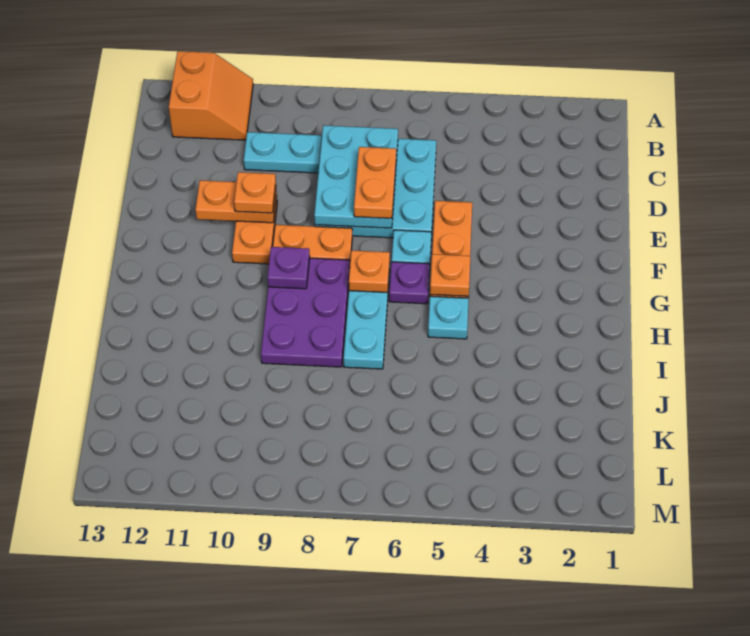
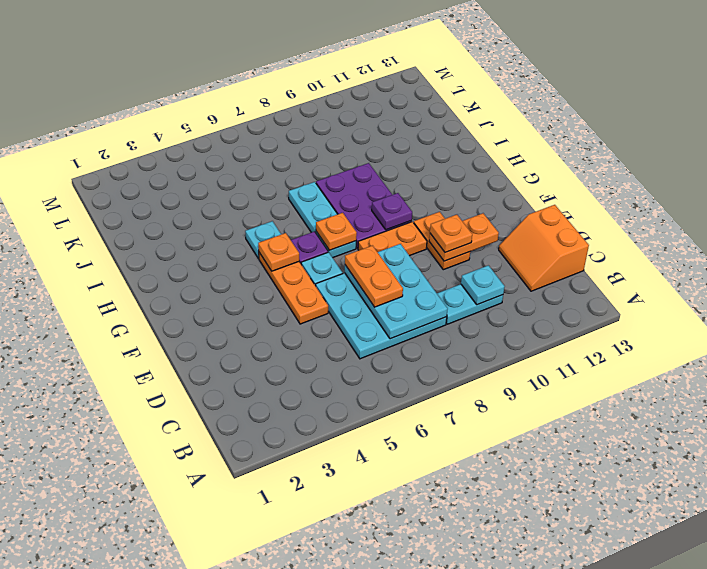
orange slope A11:B12 level 1 top 12 -> orange slope C12:D13 level 1 top 13
none -> cyan plate C10 level 2

